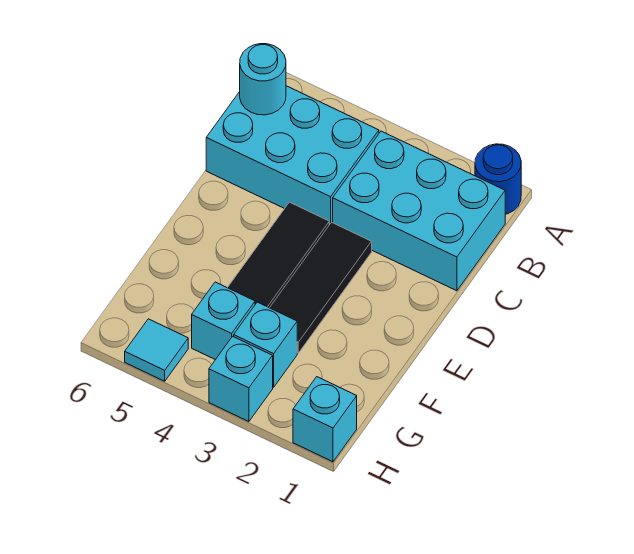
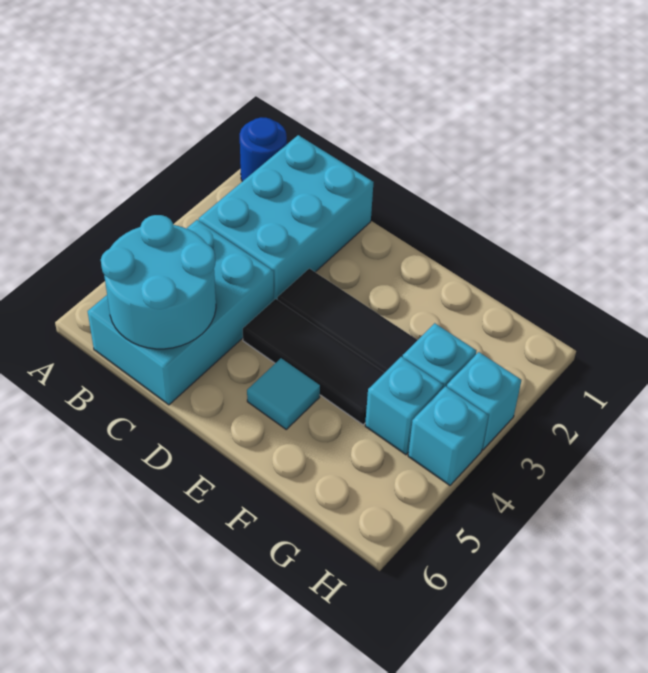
cyan round brick B6 level 2 -> cyan round brick B5:C6 level 2
cyan brick H1 level 1 -> cyan brick H4 level 1
cyan tile H5 level 1 -> cyan tile E5 level 1

